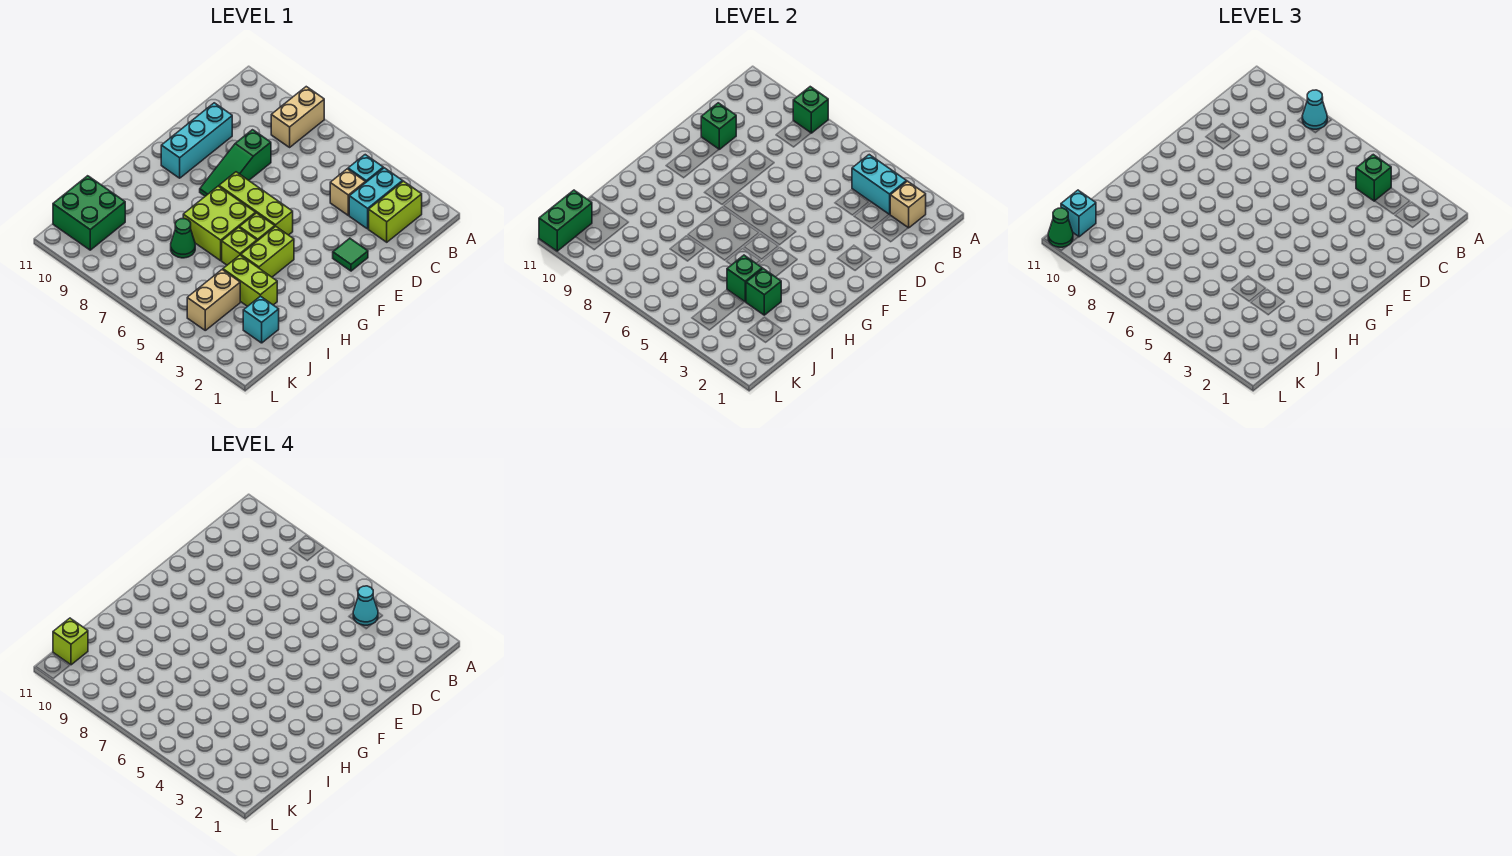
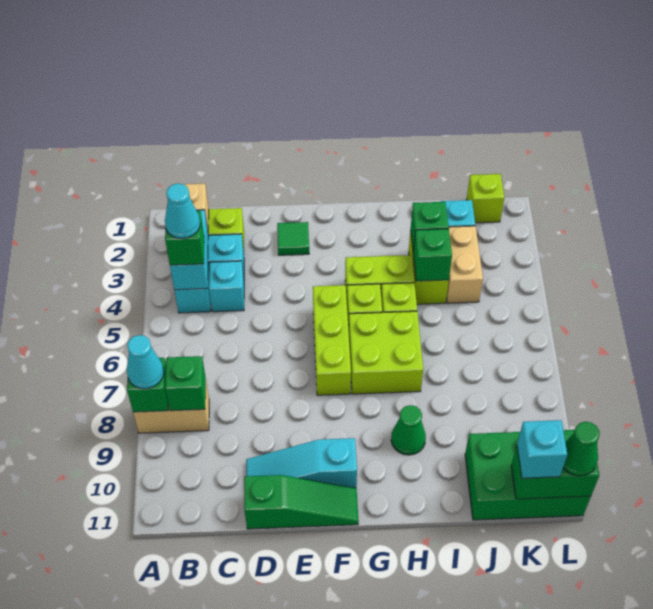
tan brick C4 level 1 -> cyan brick C4 level 1
green slope D8:F8 level 1 top D -> green slope D11:F11 level 1 top D
cyan brick D10:F10 level 1 -> cyan slope D10:F10 level 1 top F
green brick D10 level 2 -> green brick B8 level 2
green cone I7 level 1 -> green cone H9 level 1
tan brick J4:K4 level 1 -> tan brick J3:J4 level 1
green brick J10:K11 level 1 -> green brick J10:L11 level 1
lime brick K11 level 4 -> lime brick K1 level 1

